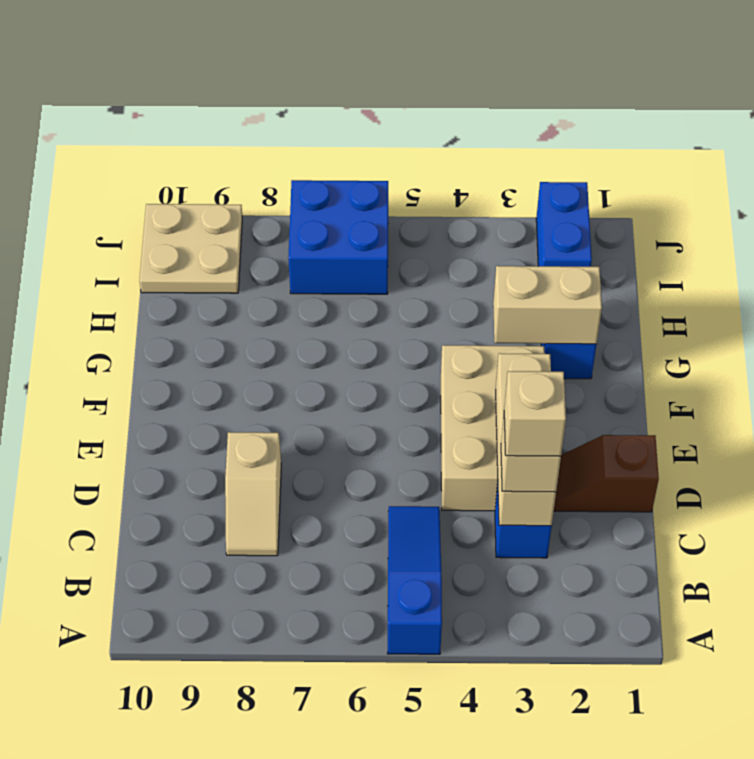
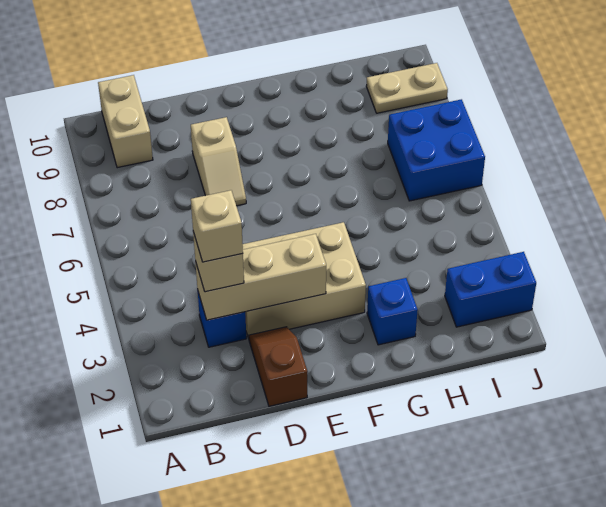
blue slope A5:C5 level 1 top A -> none
tan slope C8:D8 level 1 top D -> tan slope D7:D8 level 1 top 8
tan brick G2:G3 level 2 -> tan brick B9:B10 level 1
tan plate I9:J10 level 1 -> tan plate I9:J9 level 1

